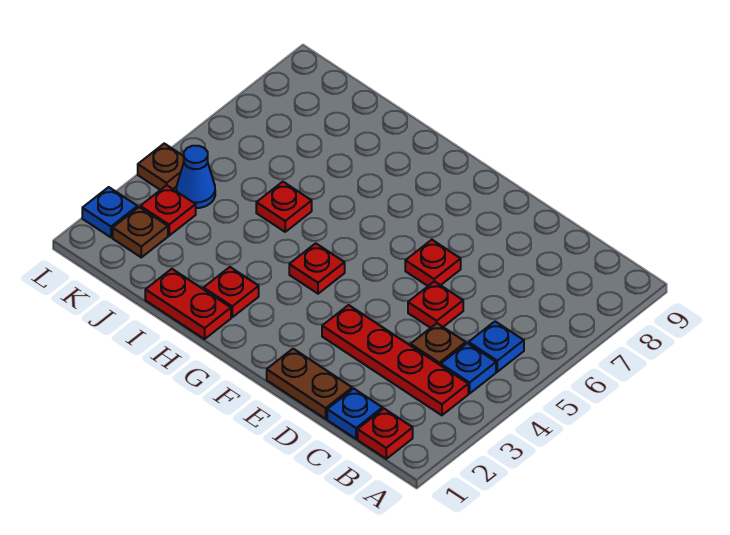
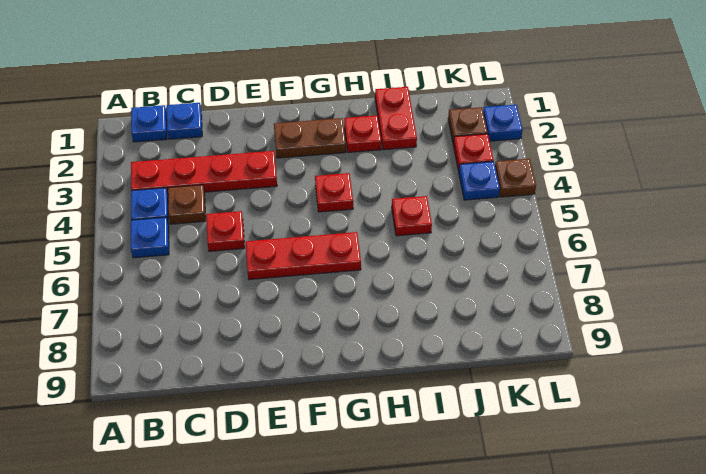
red plate B1 level 1 -> blue plate B1 level 1
brown plate D1:E1 level 1 -> brown plate F2:G2 level 1
red plate E6 level 1 -> red plate E6:G6 level 1
red plate H1:I1 level 1 -> red plate I1:I2 level 1
blue cone K4 level 1 -> blue plate K4 level 1

